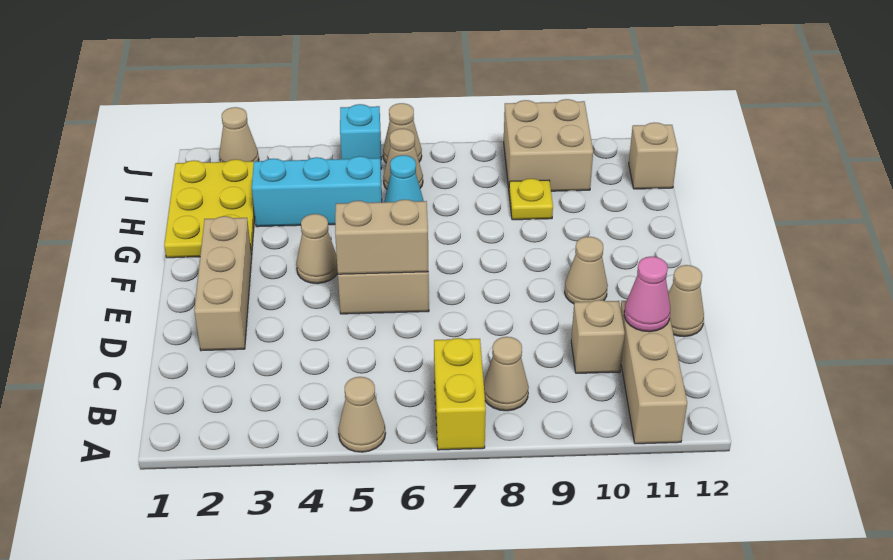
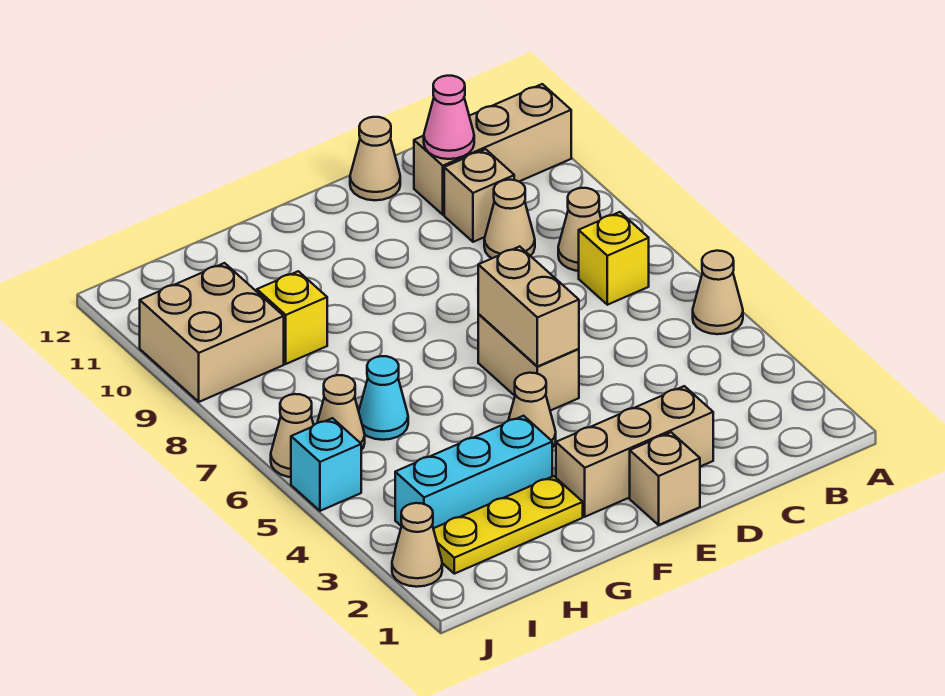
yellow brick A7:B7 level 1 -> yellow brick B7 level 1
tan cone E10 level 1 -> tan cone C9 level 1
yellow plate G1:I2 level 1 -> yellow plate G2:I2 level 1
cyan brick H3:H5 level 1 -> cyan brick G3:I3 level 1
yellow plate H9 level 1 -> yellow brick H9 level 1
tan brick I12 level 1 -> tan brick E1 level 1

